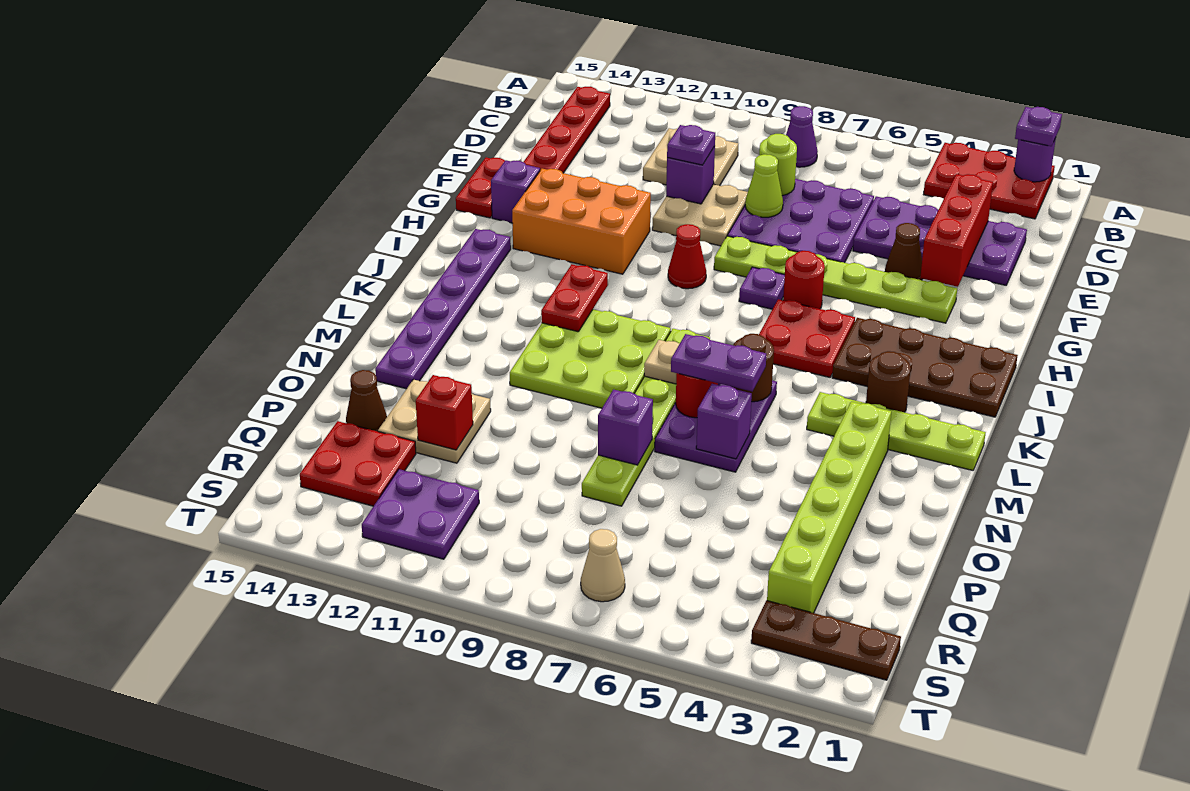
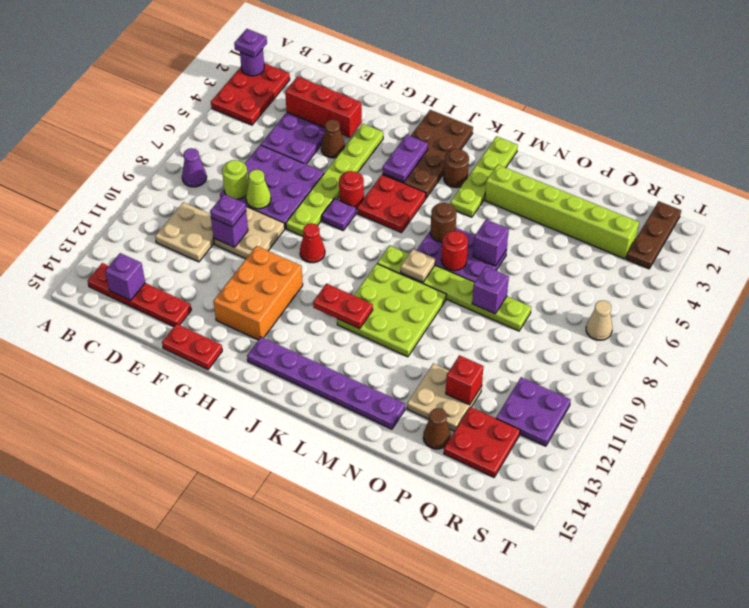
purple brick G14 level 1 -> purple brick C14 level 2
purple plate M6:M7 level 3 -> purple plate I3:I4 level 2

